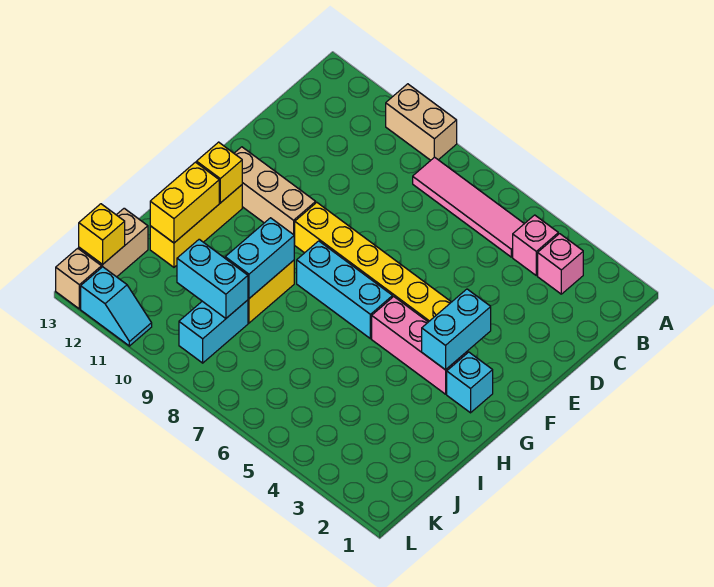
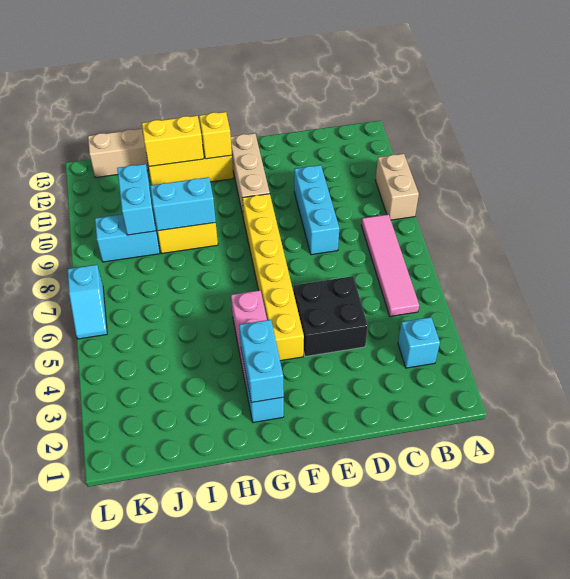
pink brick B3 level 1 -> cyan brick B3 level 1
pink brick B4 level 1 -> none
none -> black brick D4:E5 level 1
cyan brick F3:G3 level 2 -> cyan brick G2:G3 level 2
cyan brick G6:G8 level 1 -> cyan brick D8:D10 level 1
yellow brick K13 level 2 -> none
cyan slope L11:L12 level 1 top 12 -> cyan slope L6:L7 level 1 top 7
tan brick L13 level 1 -> none

